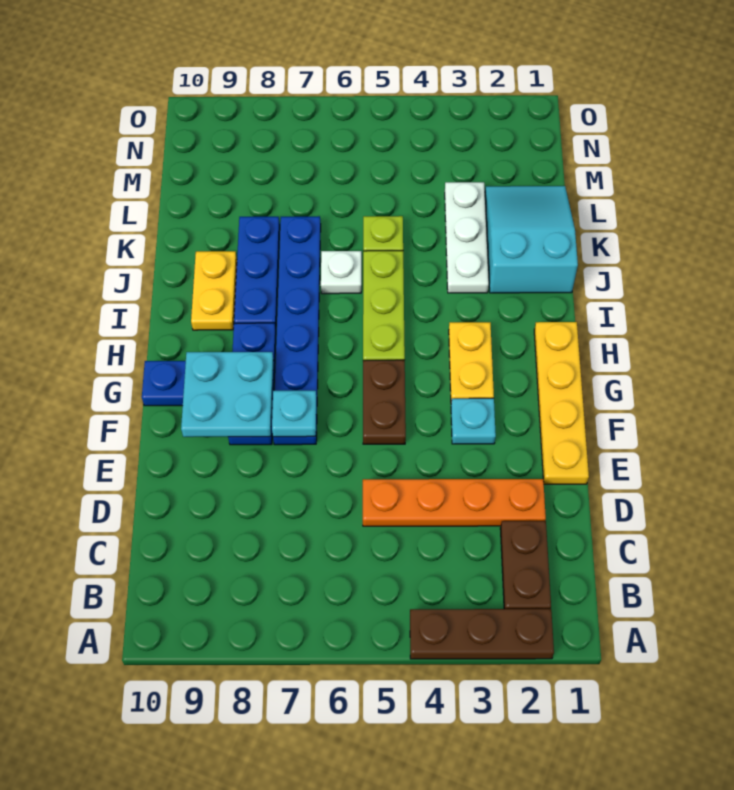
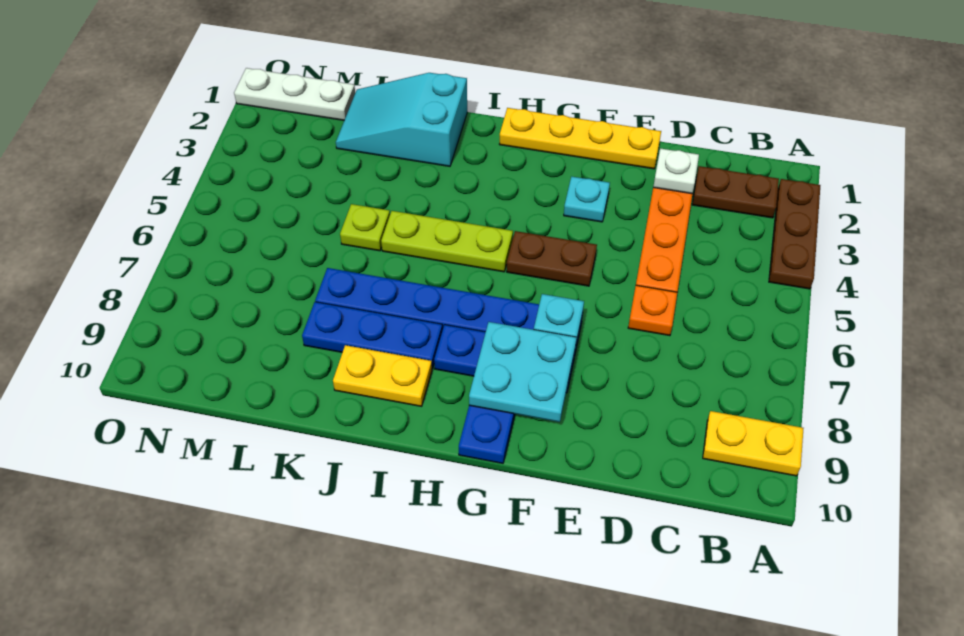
none -> orange plate D6 level 1
yellow plate G3:H3 level 1 -> yellow plate A9:B9 level 1
white plate J3:L3 level 1 -> white plate M1:O1 level 1
white plate J6 level 1 -> white plate D2 level 2

